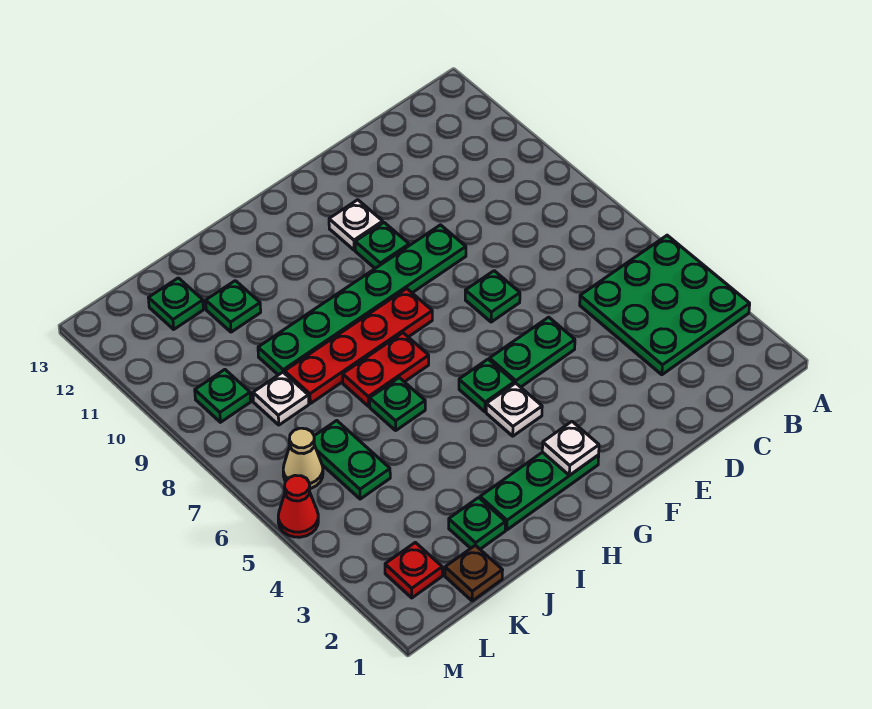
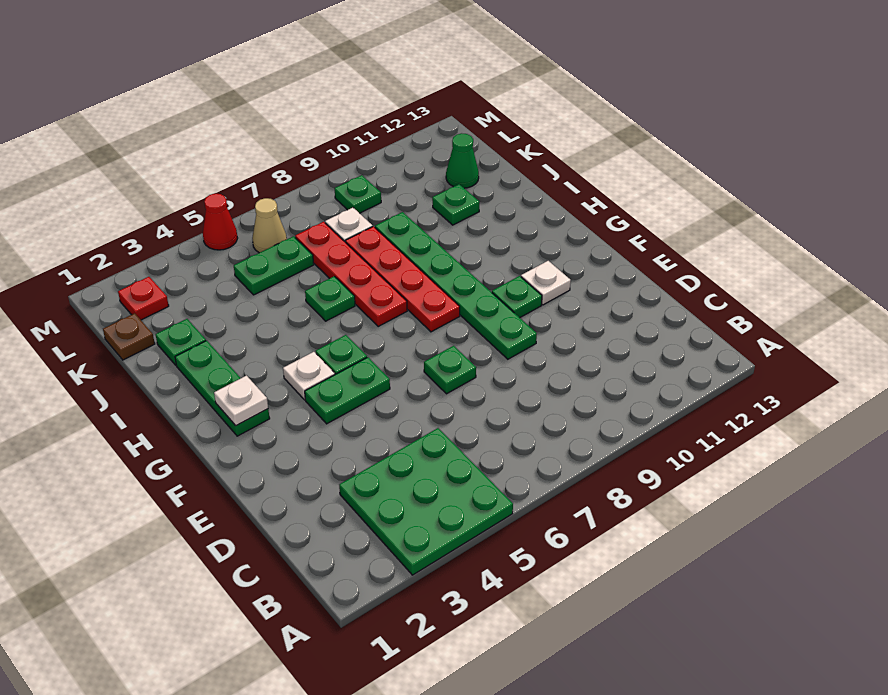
green plate E5:F5 level 1 -> green plate F4:F5 level 1
red plate H7:I7 level 1 -> red plate H7:K7 level 1
green plate K12 level 1 -> green cone K12 level 1

